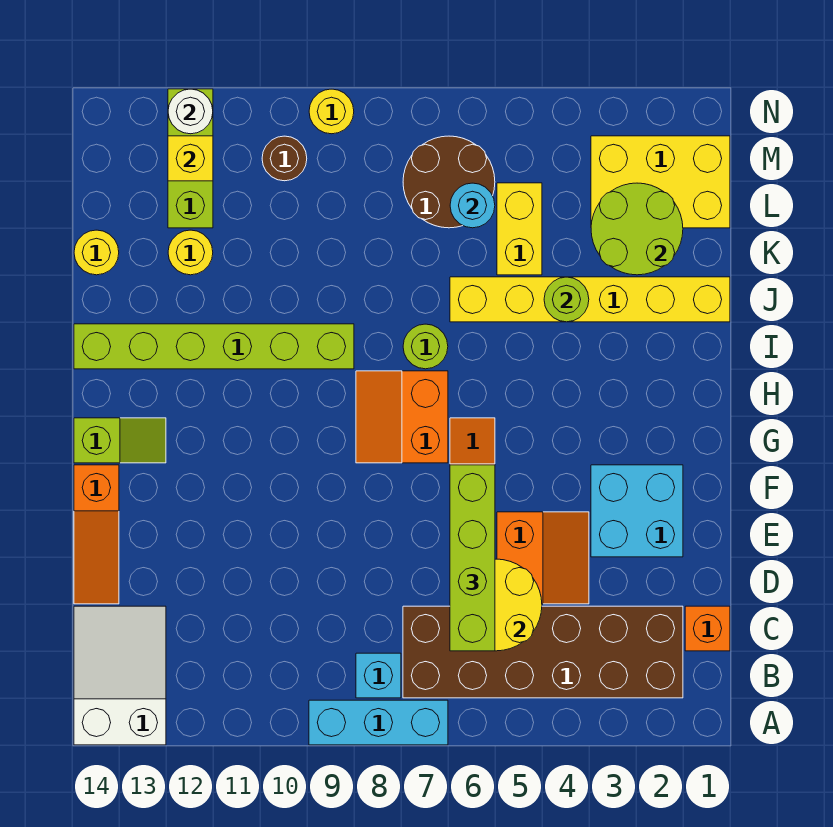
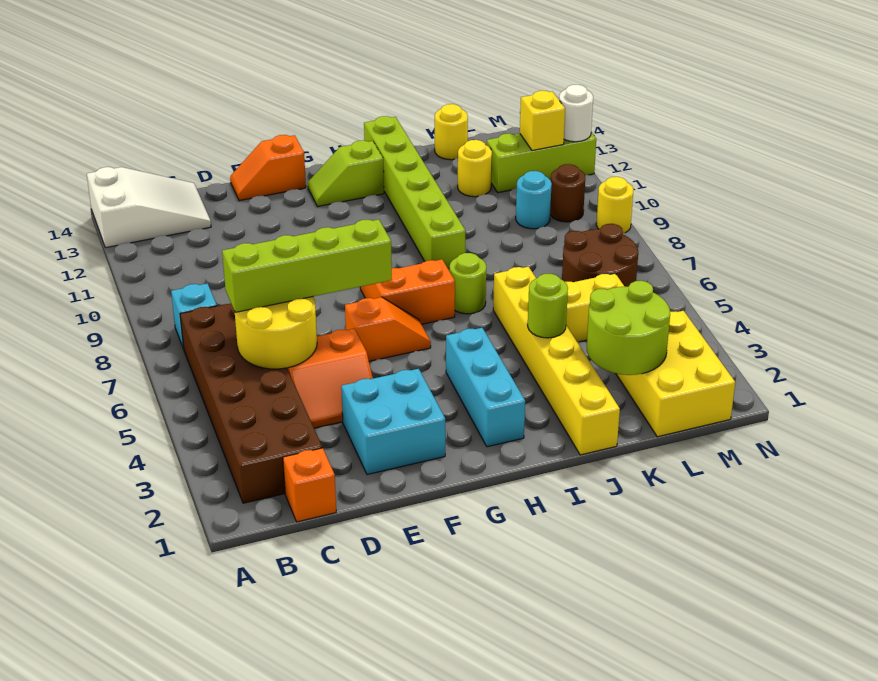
cyan brick A7:A9 level 1 -> cyan brick H2:H4 level 1
orange slope D14:F14 level 1 top F -> orange slope E14:F14 level 1 top F
lime slope G13:G14 level 1 top 14 -> lime slope G13:H13 level 1 top H
cyan round brick L6 level 2 -> cyan round brick L10 level 1

